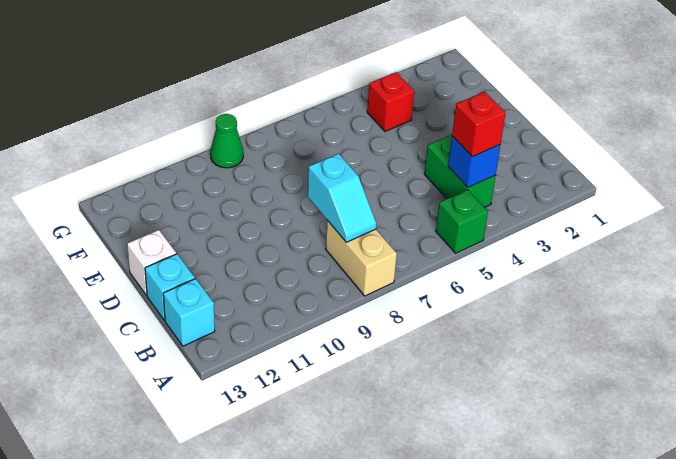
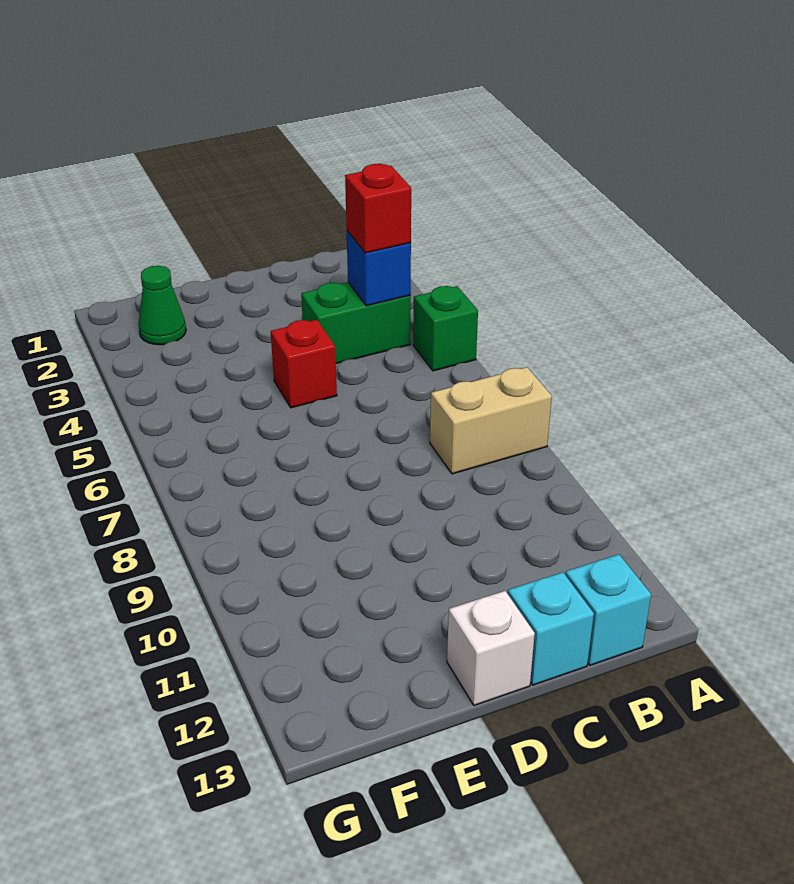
cyan slope B8:C8 level 2 top C -> none
red brick F4 level 1 -> red brick D5 level 1
green cone G9 level 1 -> green cone F2 level 1

